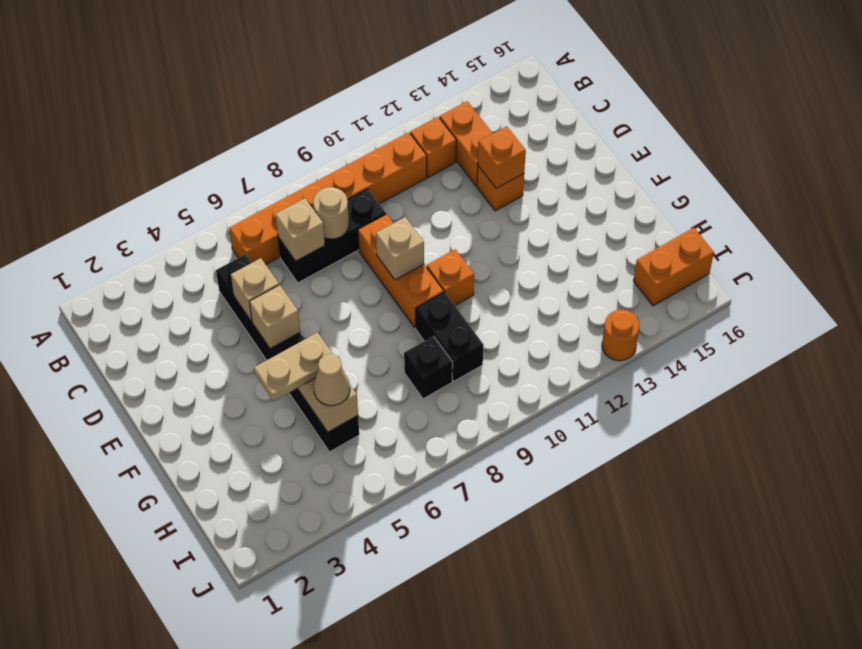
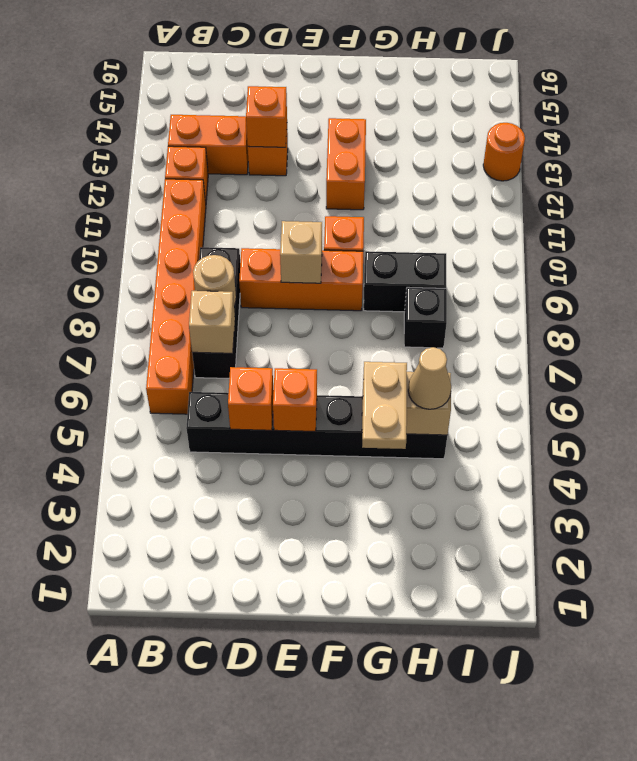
tan brick D5 level 2 -> orange brick D5 level 2
tan brick E5 level 2 -> orange brick E5 level 2
orange brick I15:I16 level 1 -> orange brick F12:F13 level 1

